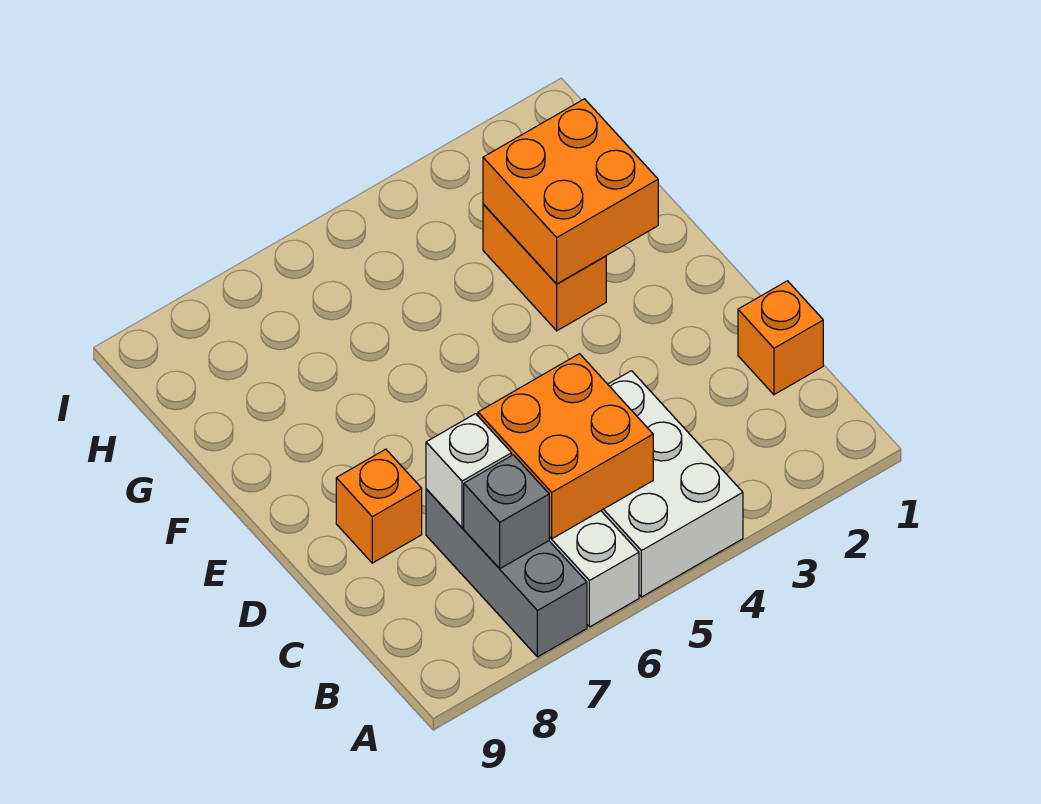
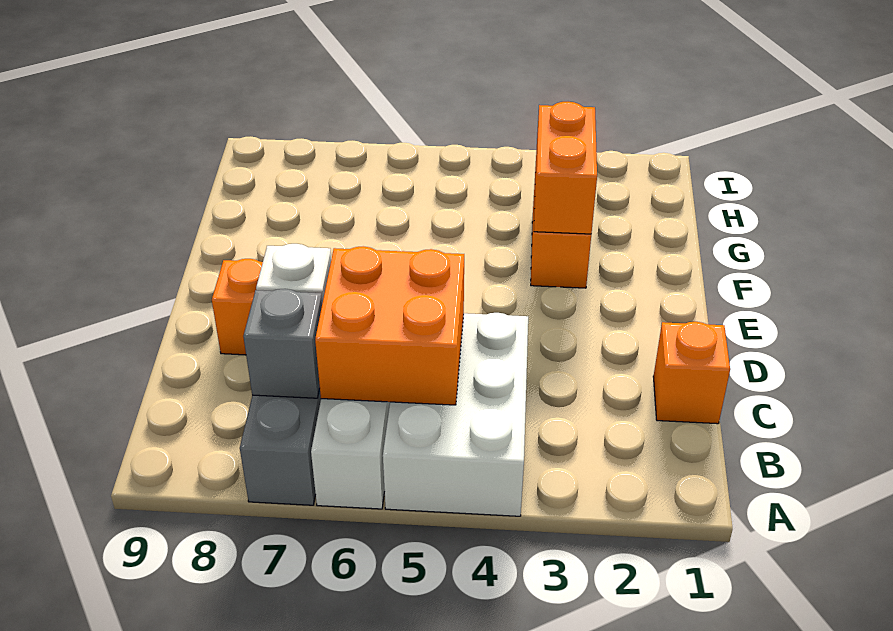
orange brick F2:G3 level 2 -> orange brick F3:G3 level 2

